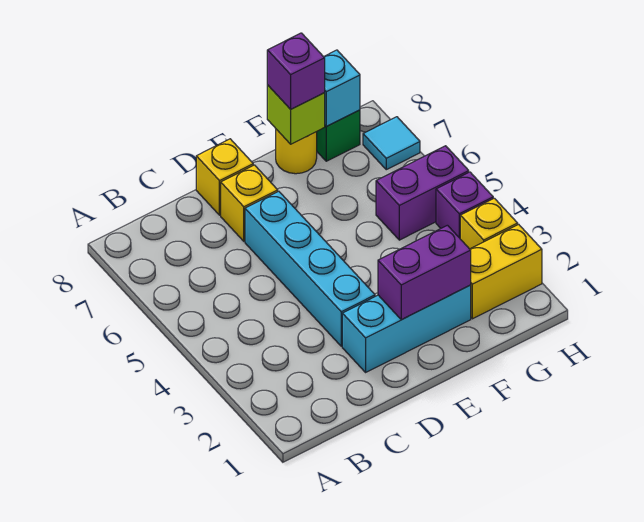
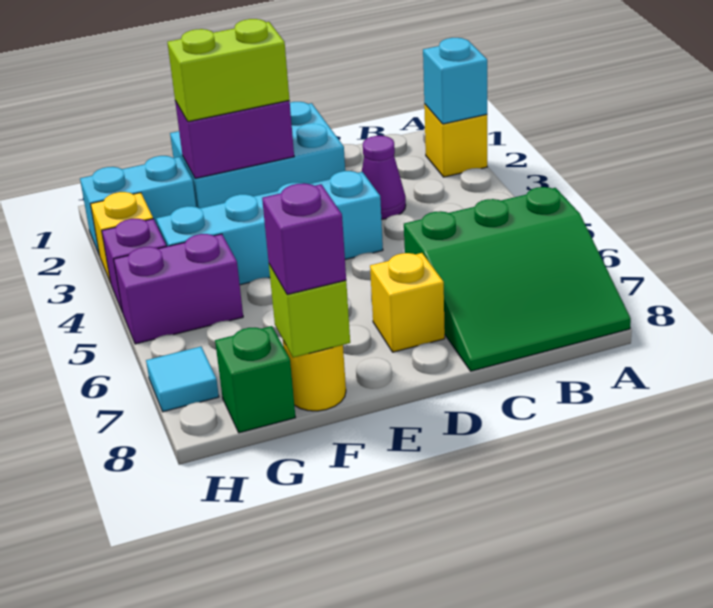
none -> green slope A6:C8 level 1 top 6
none -> purple cone C3 level 1
cyan brick D2:F2 level 1 -> cyan brick D1:F2 level 1
cyan brick D3:D6 level 1 -> cyan brick D4:G4 level 1
yellow brick D8 level 1 -> yellow brick A2 level 1
none -> lime brick E2:F2 level 3
yellow brick G2:H2 level 1 -> cyan brick G2:H2 level 1
cyan brick G8 level 2 -> cyan brick A2 level 2

